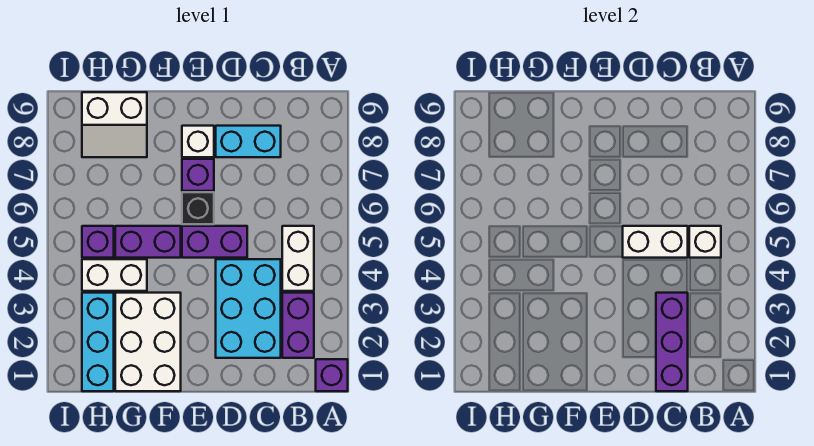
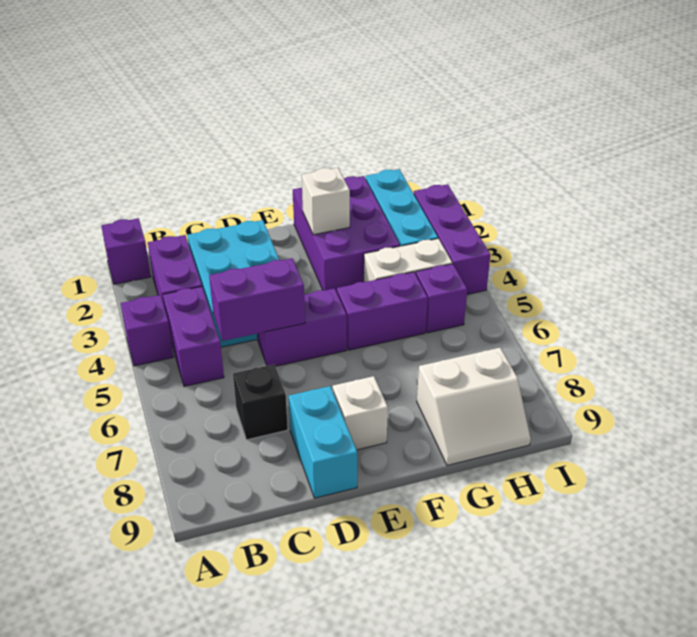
white brick B4:B5 level 1 -> purple brick B4:B5 level 1
white brick B5 level 2 -> white brick F2 level 2
purple brick C1:C3 level 2 -> purple brick I2:I4 level 1
white brick C5:D5 level 2 -> purple brick C5:D5 level 2
cyan brick C8:D8 level 1 -> cyan brick D8:D9 level 1
black brick E6 level 1 -> black brick C7 level 1
purple brick E7 level 1 -> purple brick A4 level 1
white brick F1:G3 level 1 -> purple brick F1:G3 level 1
white slope G8:H9 level 1 top 9 -> white slope G8:H9 level 1 top 8

